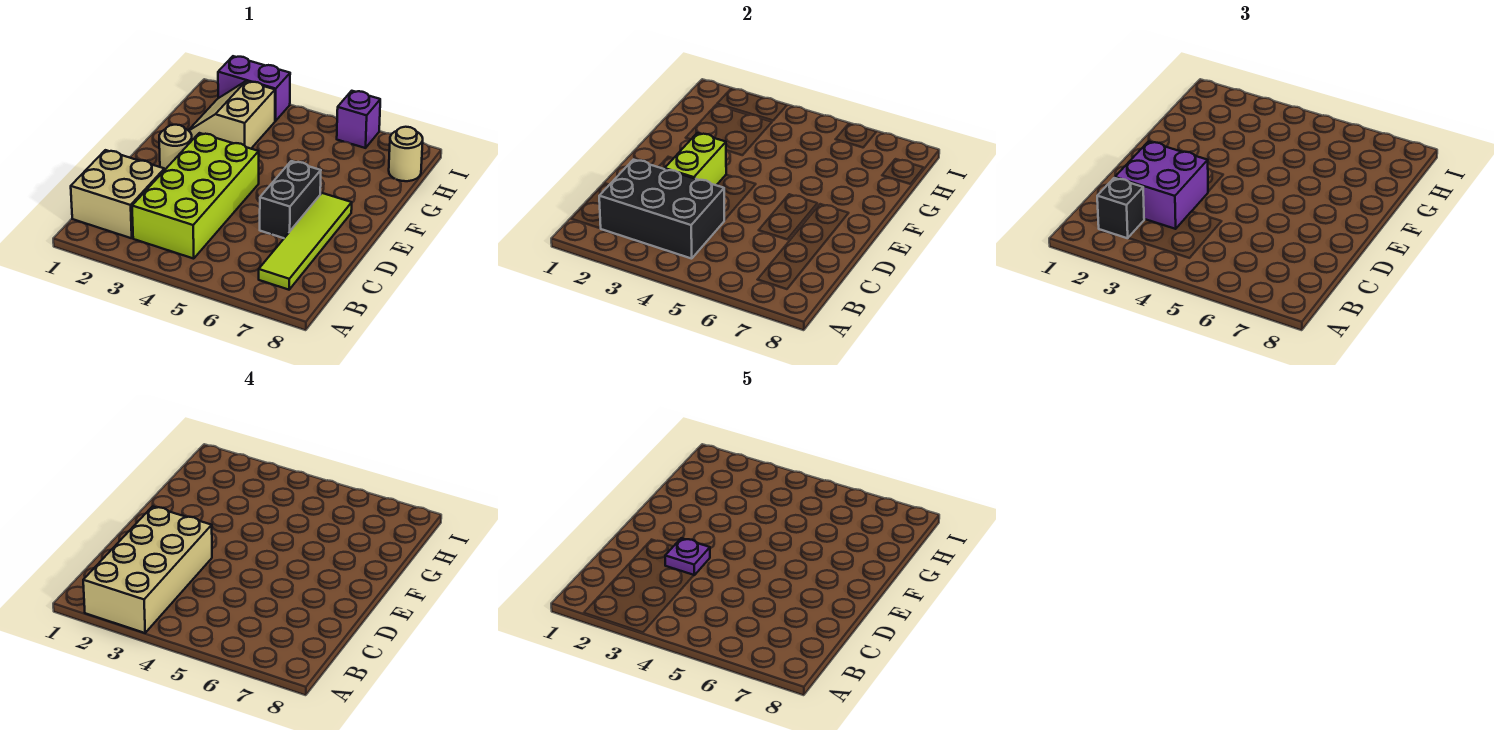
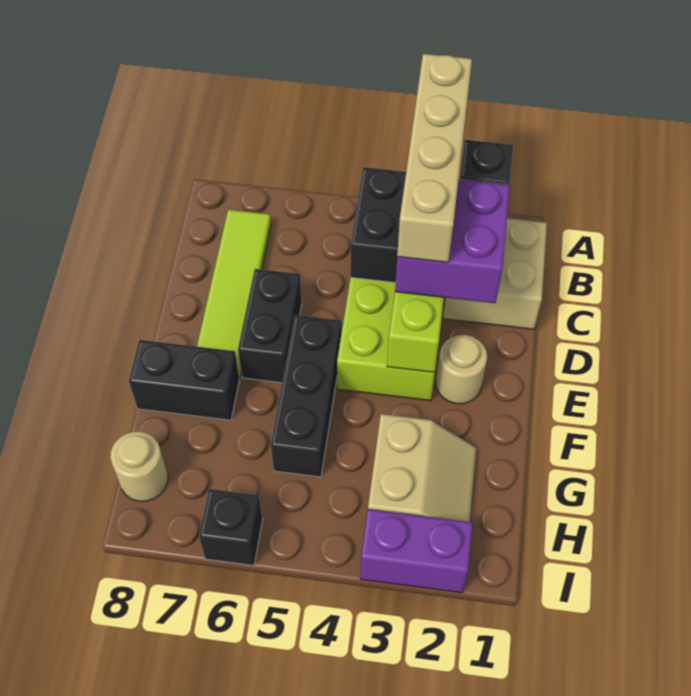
tan brick A2:D3 level 4 -> tan brick A3:D3 level 4
purple plate D3 level 5 -> none
none -> black brick E5:G5 level 1
none -> black brick F7:F8 level 1
purple brick I6 level 1 -> black brick I6 level 1

